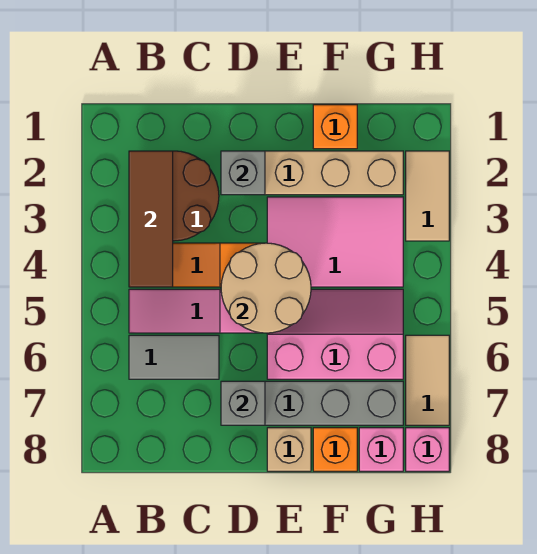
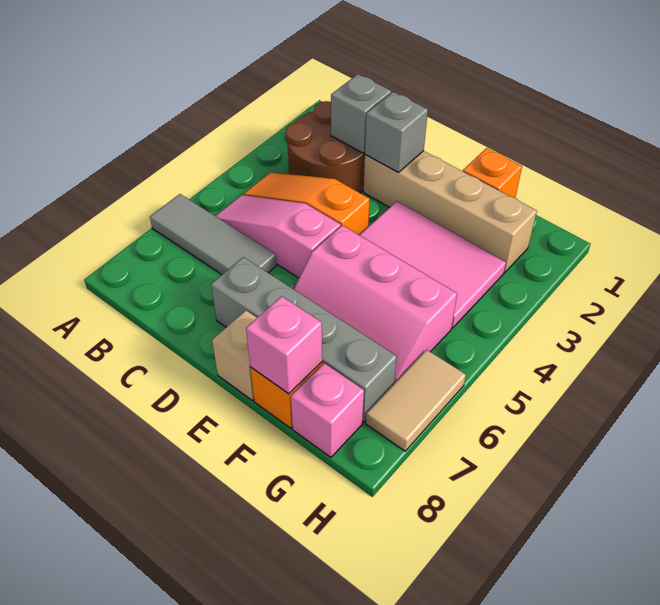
brown tile B2:B4 level 2 -> none
grey tile B6:C6 level 1 -> grey tile A6:C6 level 1
tan round brick D4:E5 level 2 -> none
grey brick D7 level 2 -> grey brick C2 level 2
pink slope E5:G6 level 1 top 6 -> pink slope E5:G6 level 1 top 5
tan tile H2:H3 level 1 -> none
pink brick H8 level 1 -> pink brick F8 level 2

